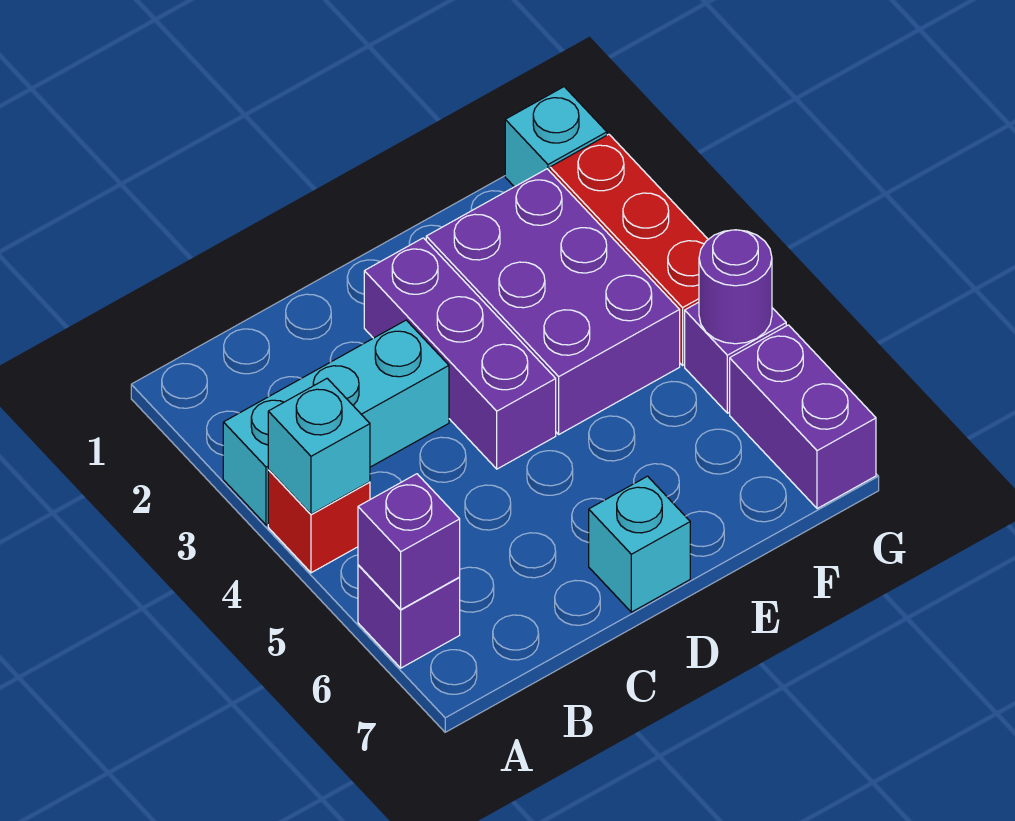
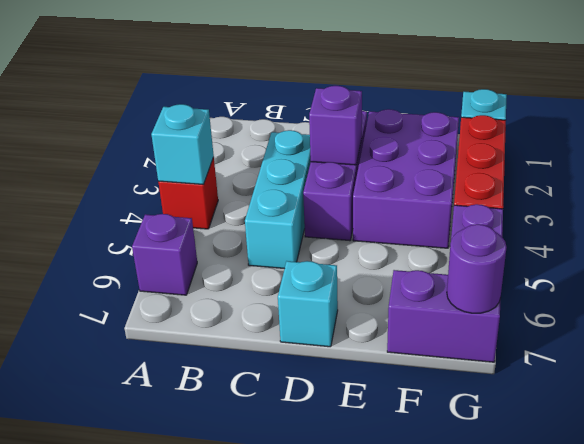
cyan brick A3:C3 level 1 -> cyan brick C3:C5 level 1
purple brick A6 level 2 -> purple brick D3 level 2
purple round brick G5 level 2 -> purple round brick G7 level 2
purple brick G6:G7 level 1 -> purple brick F7:G7 level 1

